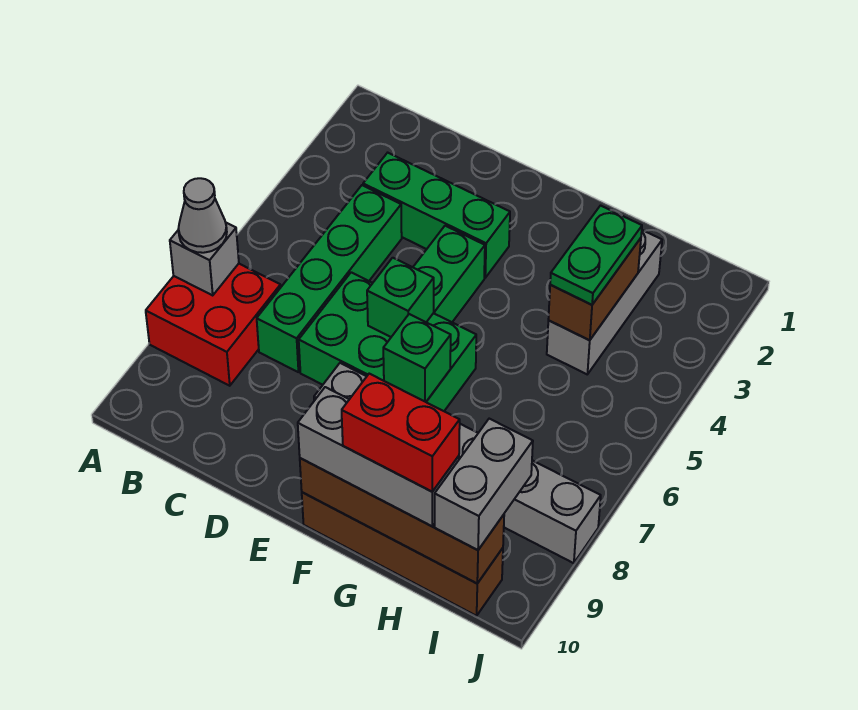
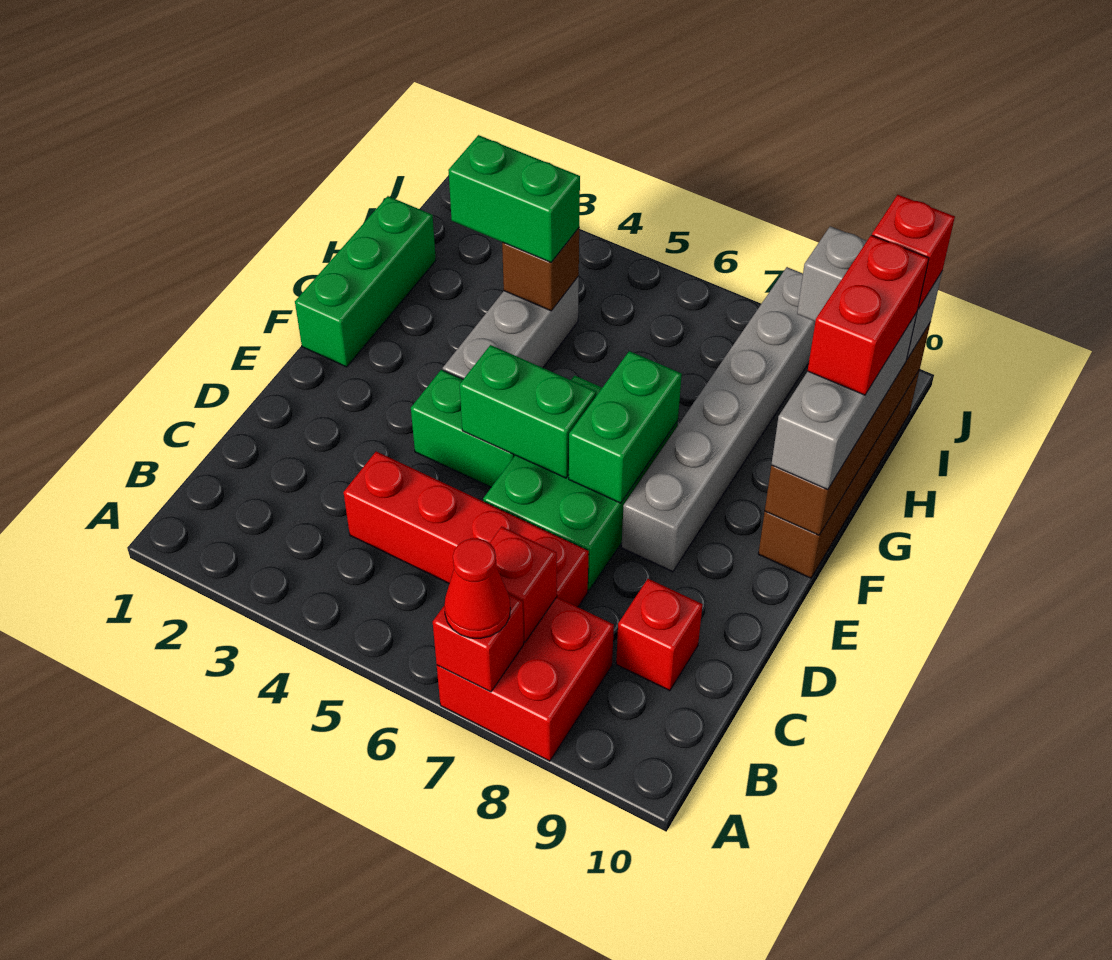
grey brick A7 level 2 -> red brick A7 level 2
grey cone A7 level 3 -> red cone A7 level 3
none -> red brick B7 level 2
green brick C3:E3 level 1 -> green brick F1:H1 level 1
green brick C4:C7 level 1 -> red brick C4:C7 level 1
none -> red brick C9 level 1
green brick E6 level 2 -> green brick E5:E6 level 2
green brick F7 level 2 -> green brick E7:F7 level 2
grey brick H2:H4 level 1 -> grey brick F4:H4 level 1
brown brick H3:H4 level 2 -> brown brick H4 level 2
green plate H3:H4 level 3 -> green brick H3:H4 level 3
none -> red brick I10 level 4

